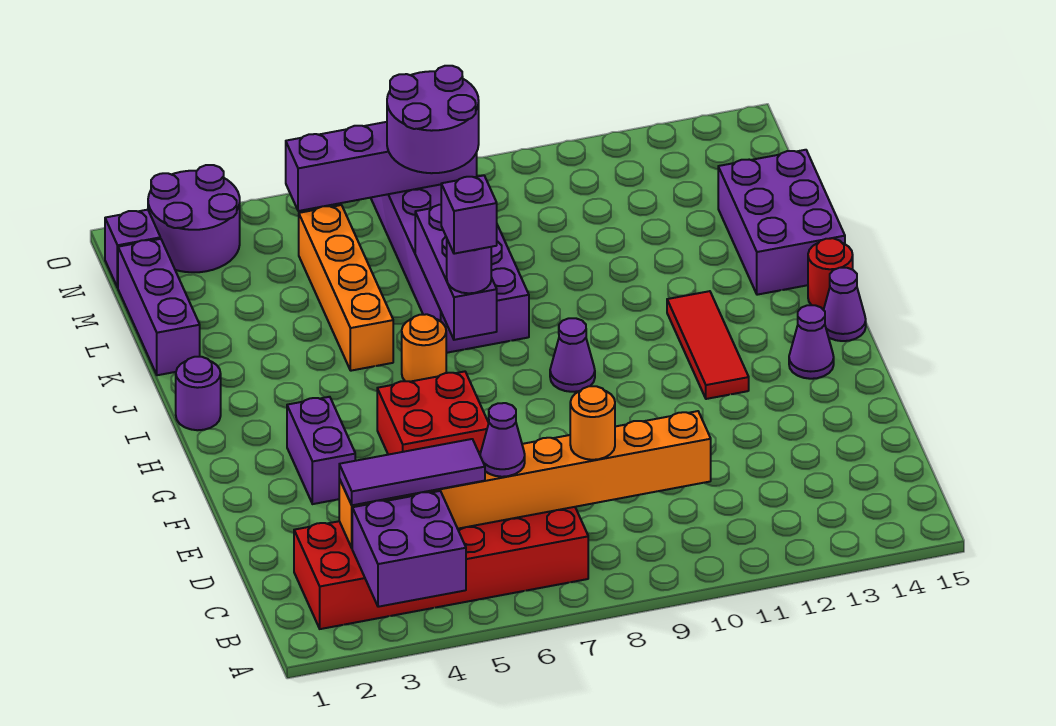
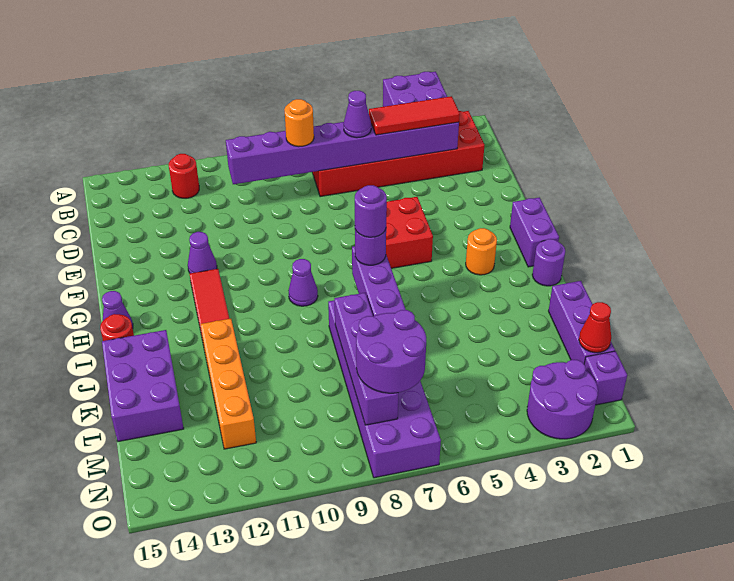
none -> red round brick B12 level 1
orange brick C3:C10 level 2 -> purple brick C3:C10 level 2
purple tile C3:C5 level 3 -> red tile C3:C5 level 3
purple brick F3:G3 level 1 -> purple brick G1:H1 level 1
purple cone G14 level 1 -> purple cone F12 level 1
orange round brick I6 level 1 -> orange round brick H3 level 1
purple brick I7 level 4 -> purple round brick I7 level 4
orange brick J5:M5 level 1 -> orange brick J12:M12 level 1
none -> red cone M1 level 2
purple brick N5:N8 level 2 -> purple brick K8:N8 level 2

